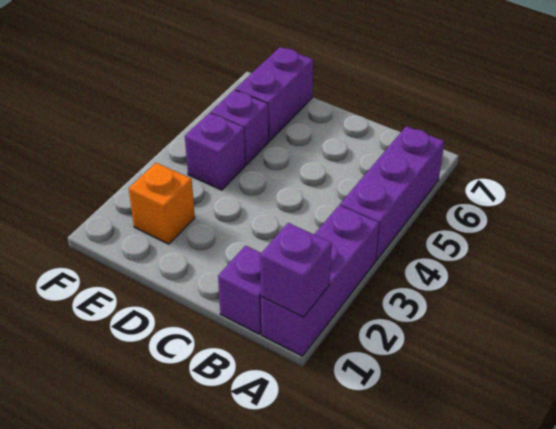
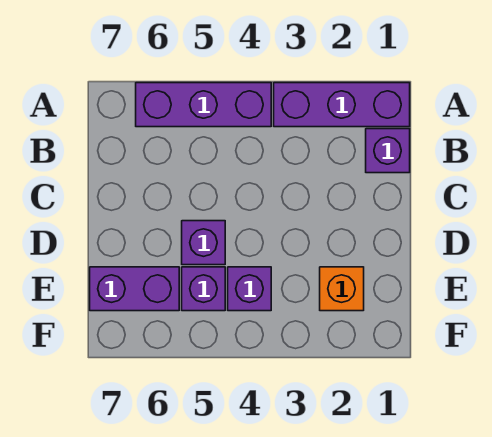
purple brick A1 level 2 -> purple brick D5 level 1

